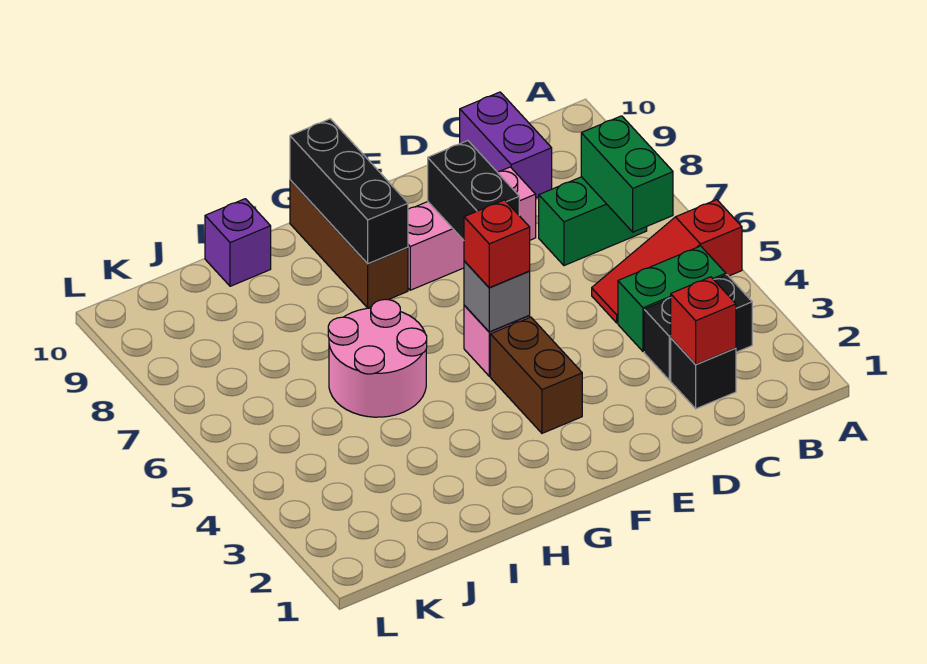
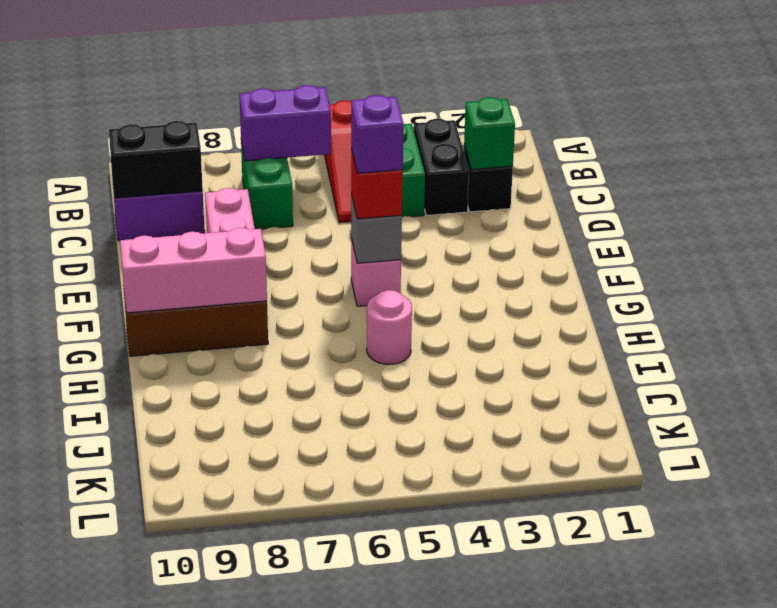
green brick B6:B7 level 2 -> purple brick B6:B7 level 2
red brick C2 level 2 -> green brick C2 level 2
black brick E7:E8 level 2 -> black brick C9:C10 level 2
brown brick F3:F4 level 1 -> none
black brick G8:G10 level 2 -> pink brick G8:G10 level 2
pink round brick H5:I6 level 1 -> pink round brick H5 level 1
purple brick I10 level 1 -> purple brick F5 level 4

